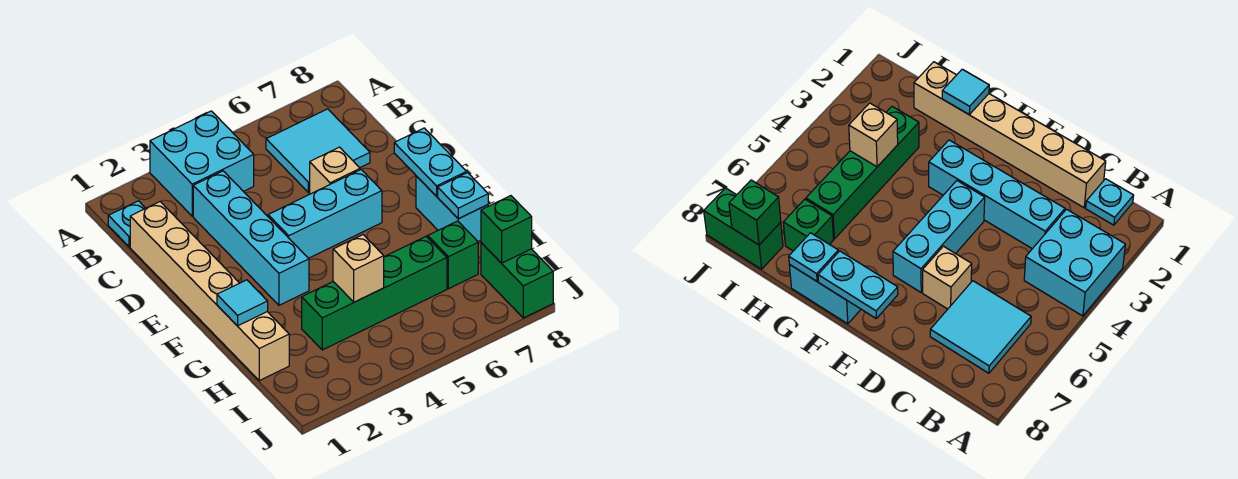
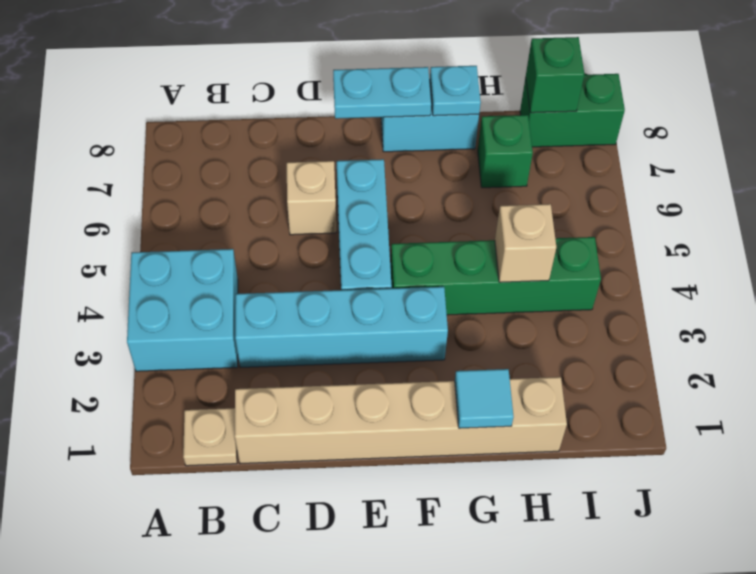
cyan plate B1 level 1 -> tan plate B1 level 1
cyan tile B6:C7 level 1 -> none
green brick H3:H6 level 1 -> green brick F4:I4 level 1

